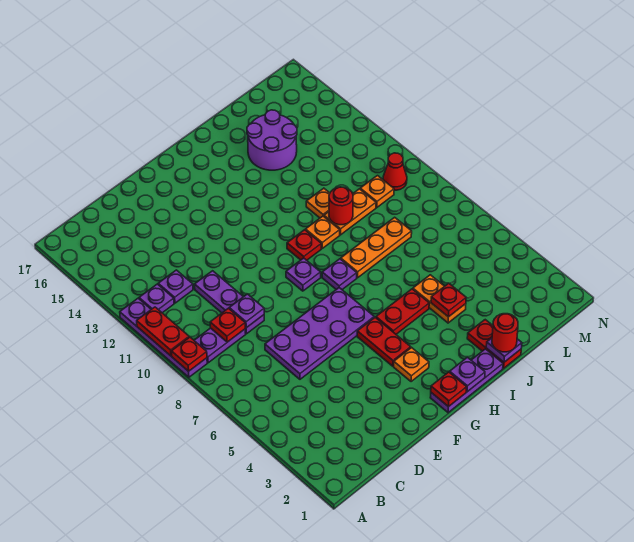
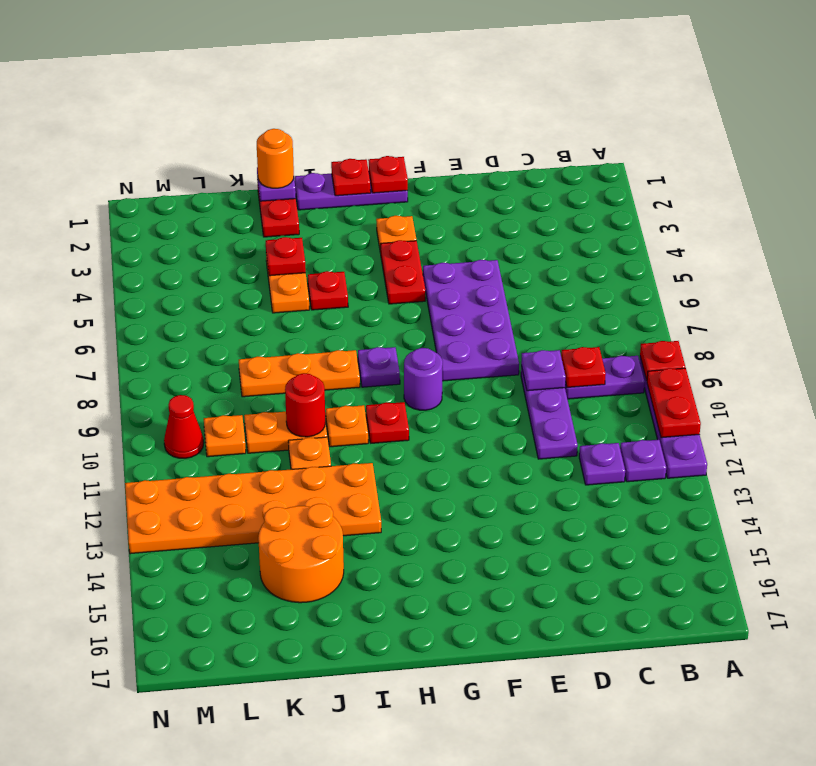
purple plate D6:G7 level 1 -> purple plate E5:F8 level 1
purple plate G9 level 1 -> purple round brick G9 level 1
purple plate H1 level 2 -> red plate H1 level 2
red plate H5:I5 level 1 -> red plate I5 level 1
none -> orange plate I12:N13 level 1
red round brick J1 level 3 -> orange round brick J1 level 3
purple round brick J14:K15 level 1 -> orange round brick J14:K15 level 1

